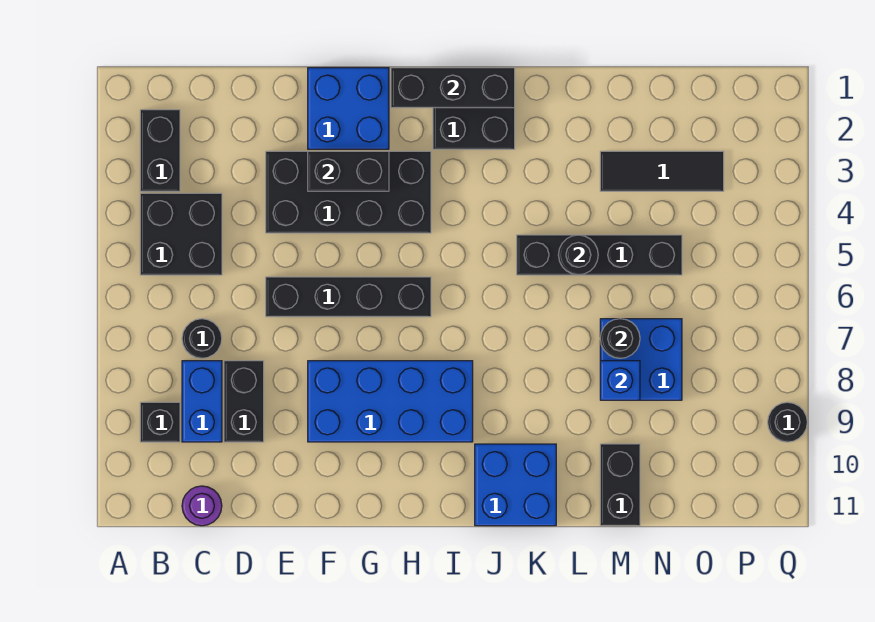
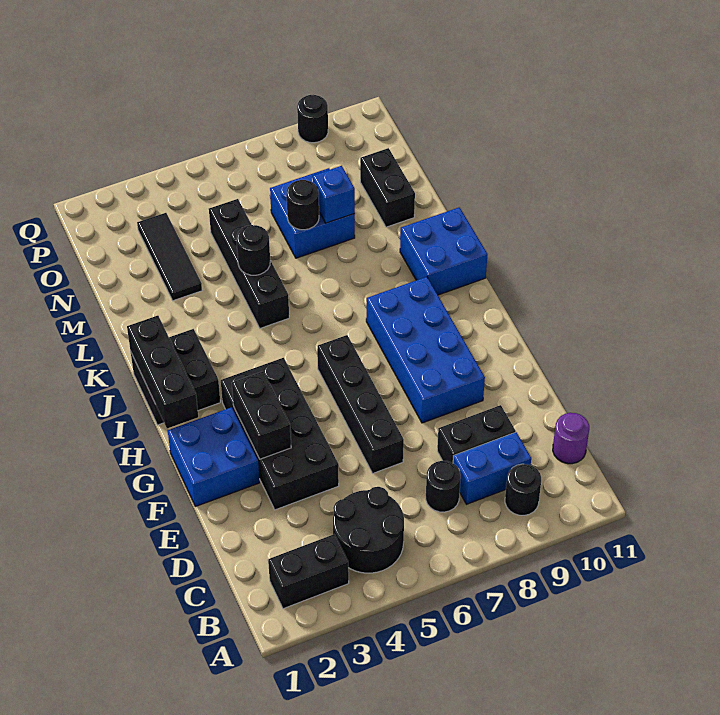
black brick B4:C5 level 1 -> black round brick B4:C5 level 1
black brick B9 level 1 -> black round brick B9 level 1
black brick M10:M11 level 1 -> black brick M10:N10 level 1

